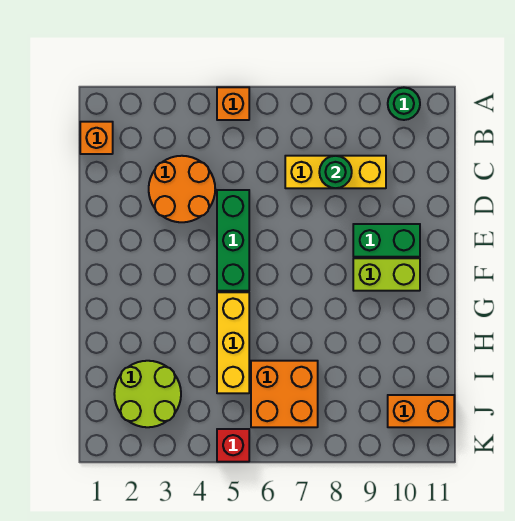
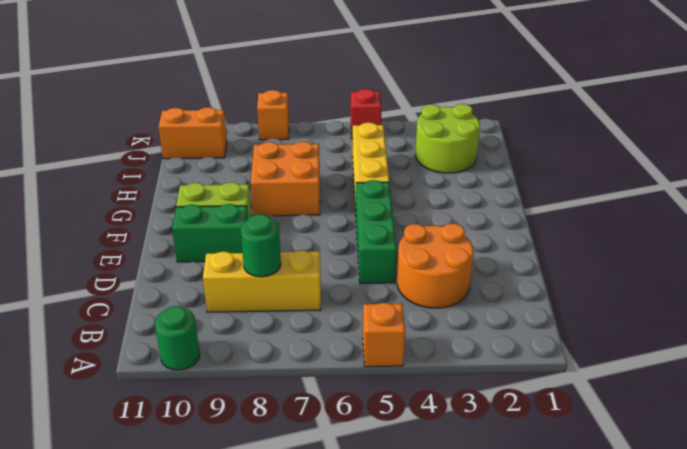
orange brick B1 level 1 -> orange brick K8 level 1
orange brick I6:J7 level 1 -> orange brick G7:H8 level 1

